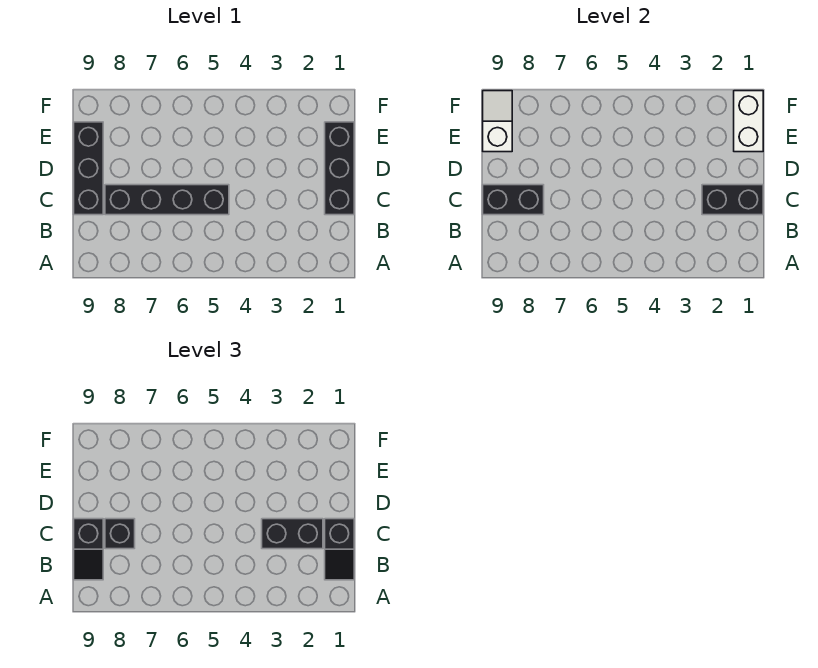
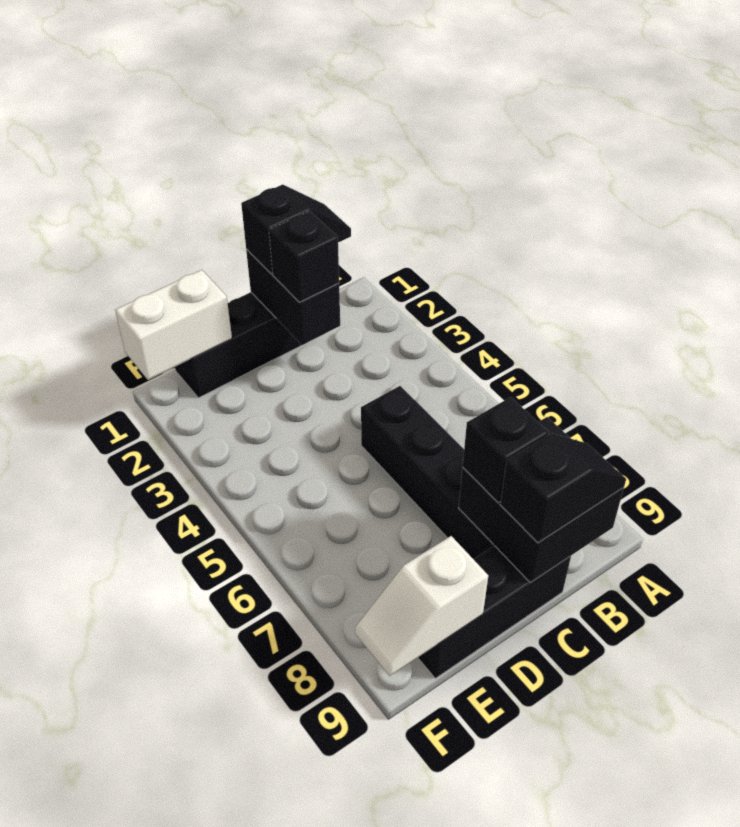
black brick C2:C3 level 3 -> black brick C2 level 3
black brick C8:C9 level 2 -> black brick B8:C9 level 2

